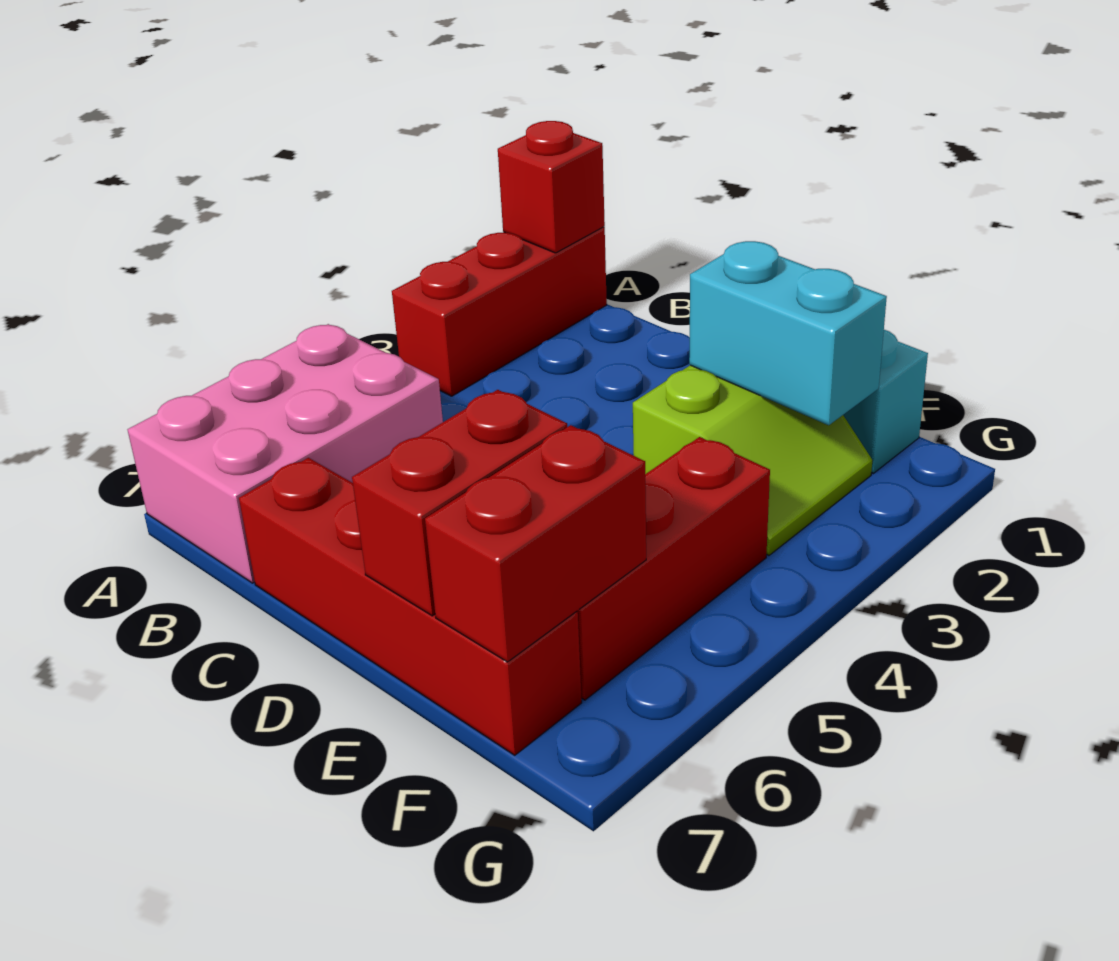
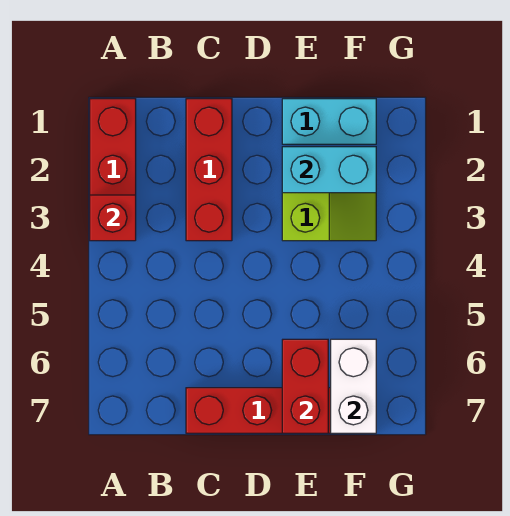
red brick A1 level 2 -> red brick A3 level 2
pink brick A5:B7 level 1 -> none
red brick F4:F6 level 1 -> red brick C1:C3 level 1
red brick F6:F7 level 2 -> white brick F6:F7 level 2

